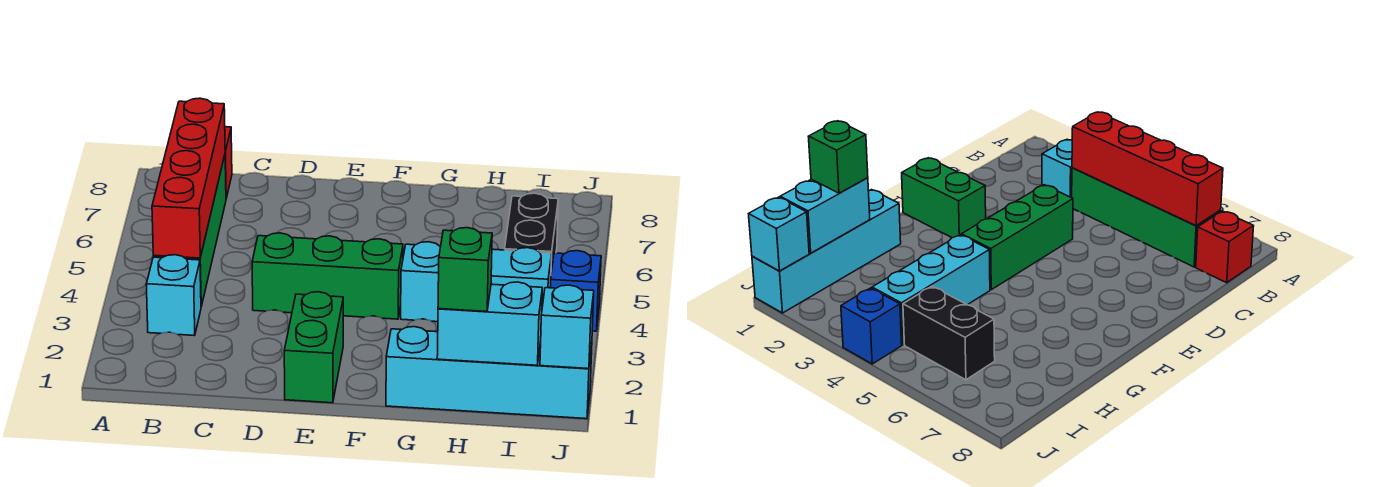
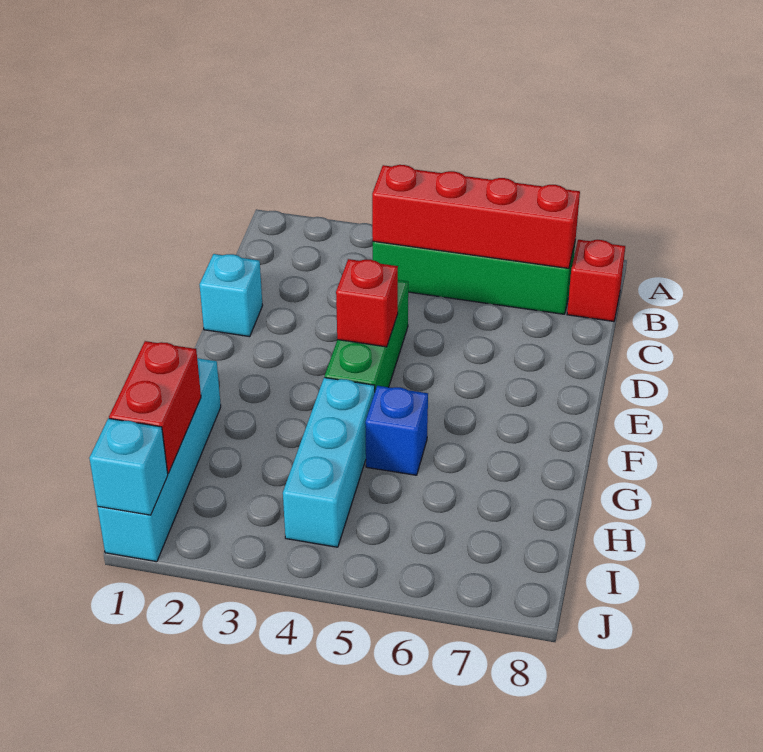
cyan brick B3 level 1 -> cyan brick D1 level 1
green brick E1:E2 level 1 -> none
none -> red brick E4 level 2
cyan brick H1:I1 level 2 -> red brick H1:I1 level 2
green brick H1 level 3 -> none
black brick I5:I6 level 1 -> none
blue brick J4 level 1 -> blue brick G5 level 1

